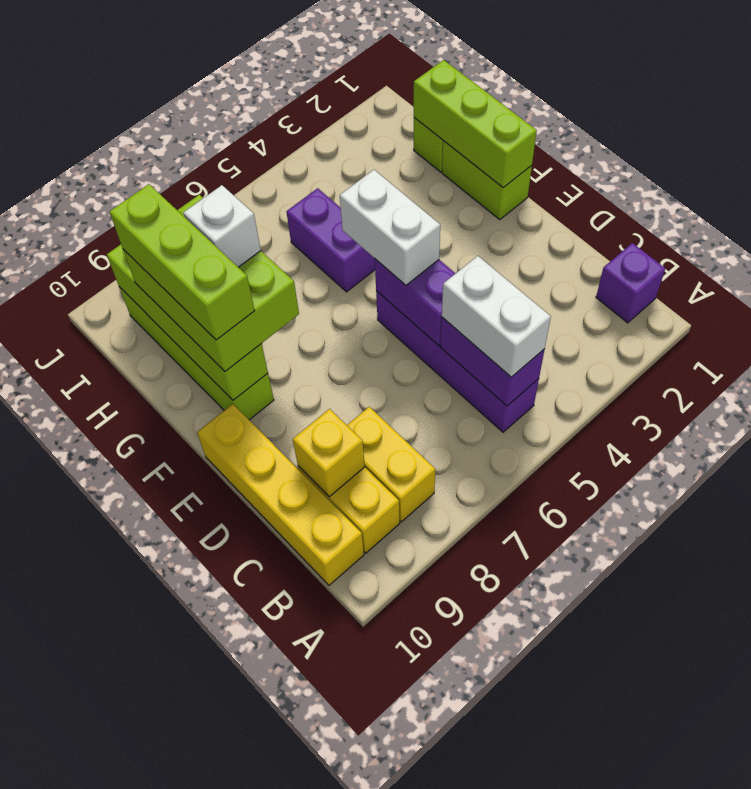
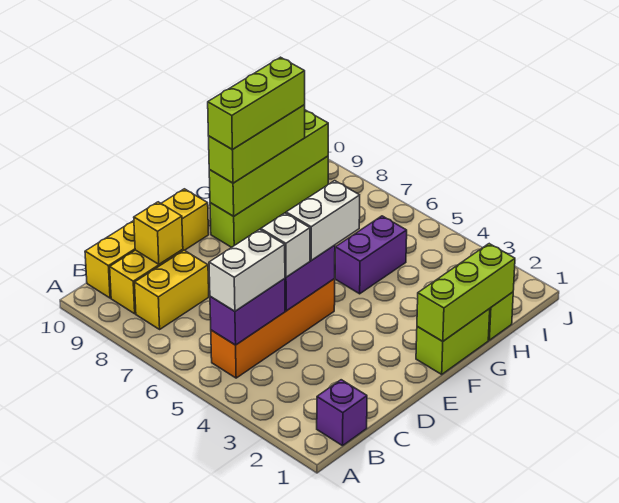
purple brick B5:E5 level 1 -> orange brick B5:E5 level 1
lime brick F8:H9 level 3 -> lime brick F9:H9 level 3
white brick G8 level 4 -> white brick D5 level 3

